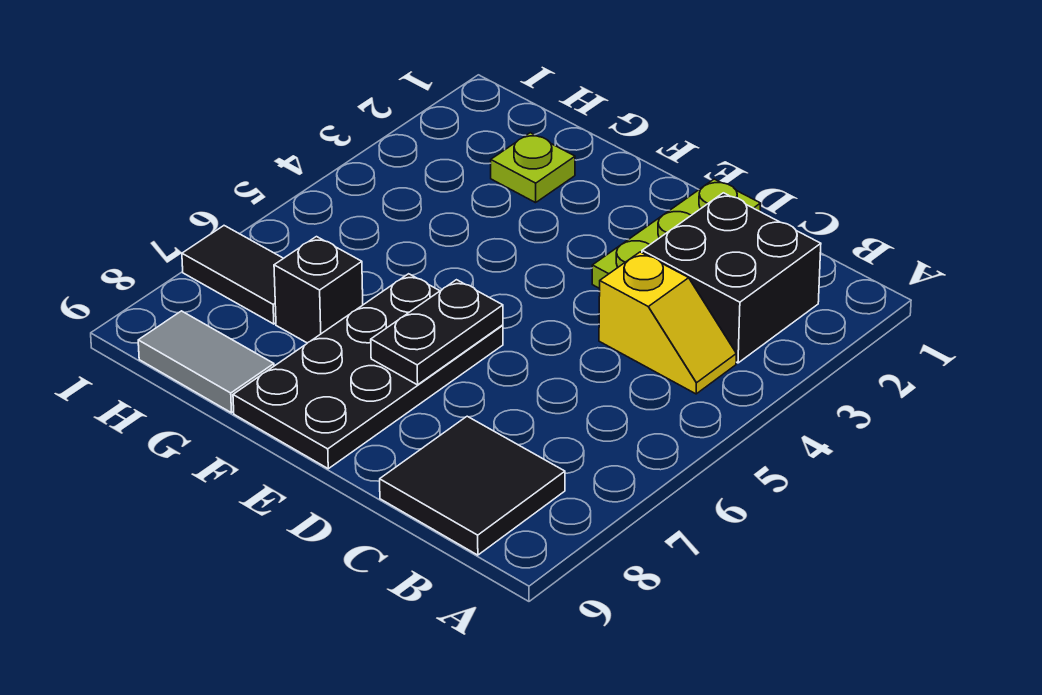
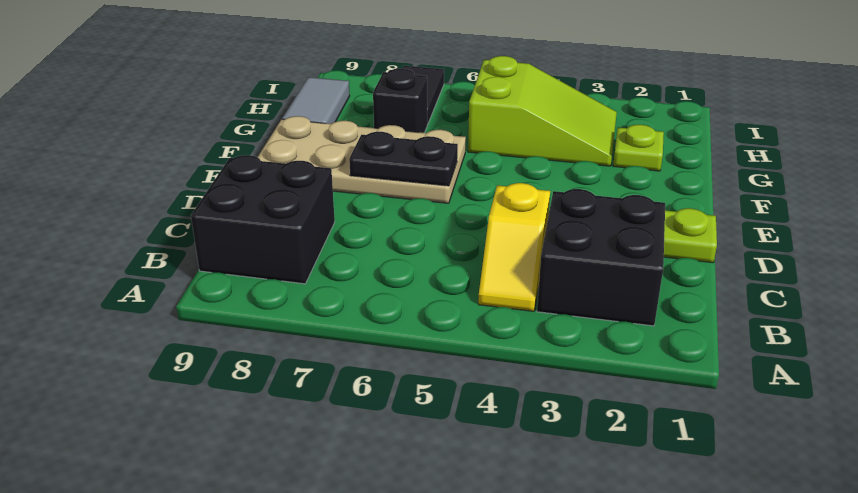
black tile B8:C9 level 1 -> black brick B8:C9 level 1
black plate E6:F9 level 1 -> tan plate E6:F9 level 1
none -> lime slope G3:H5 level 1 top 5

